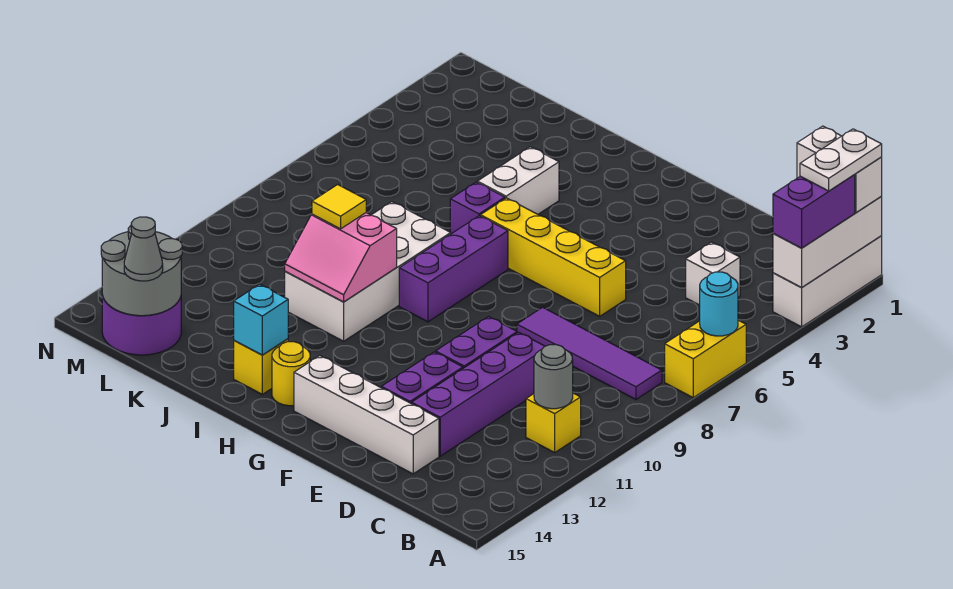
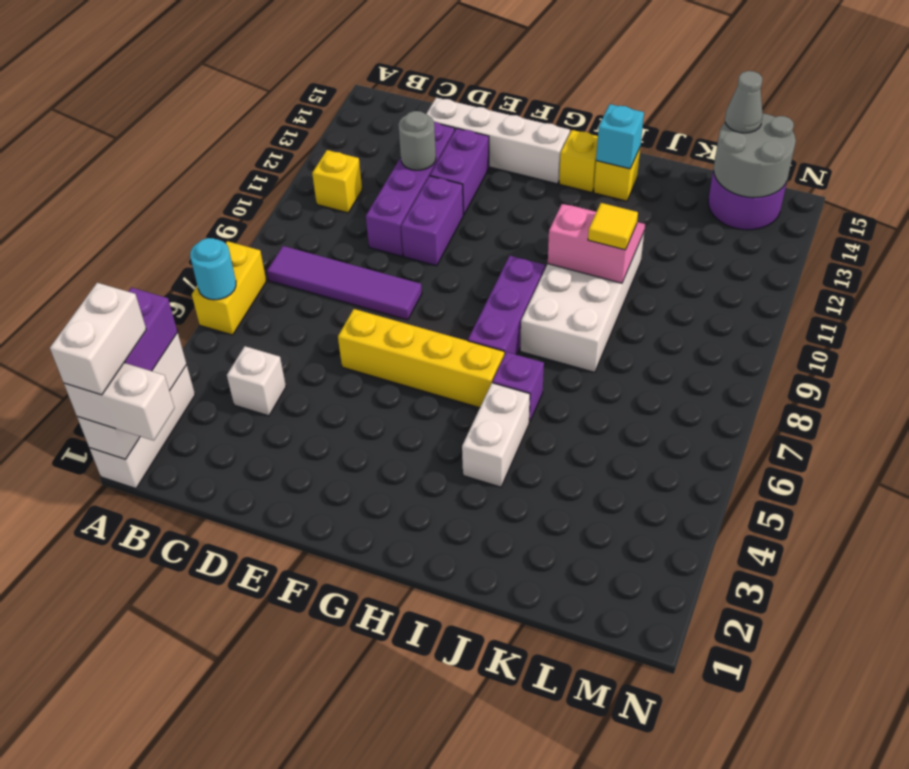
white plate A1:A2 level 4 -> white brick A1:A2 level 4
grey round brick B11 level 2 -> grey round brick D12 level 2
yellow round brick H14 level 1 -> yellow brick H14 level 1

